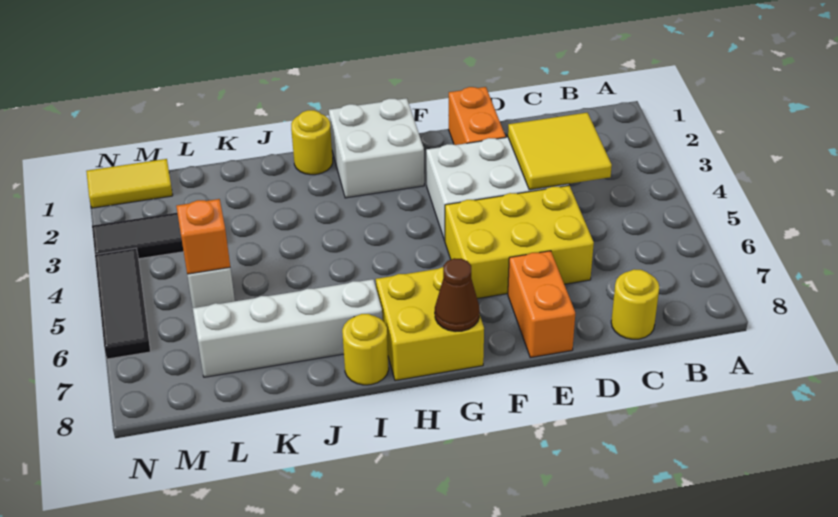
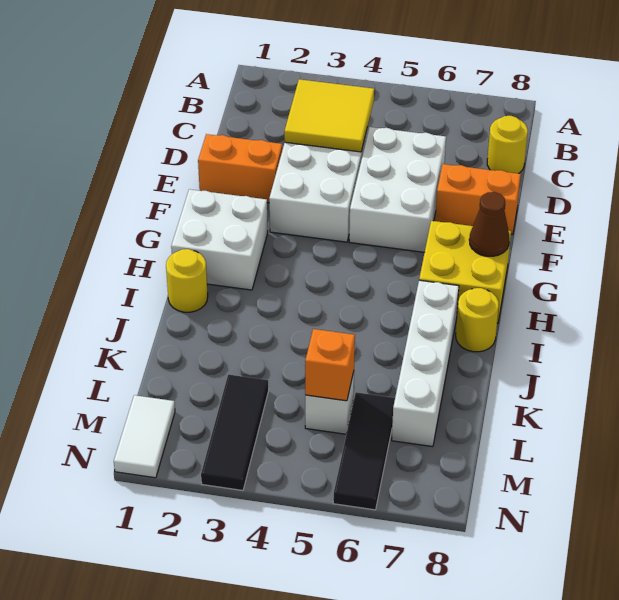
yellow brick D5:F6 level 1 -> white brick D5:F6 level 1
yellow tile M1:N1 level 1 -> white tile M1:N1 level 1
black tile N4:N6 level 1 -> black tile L6:N6 level 1

